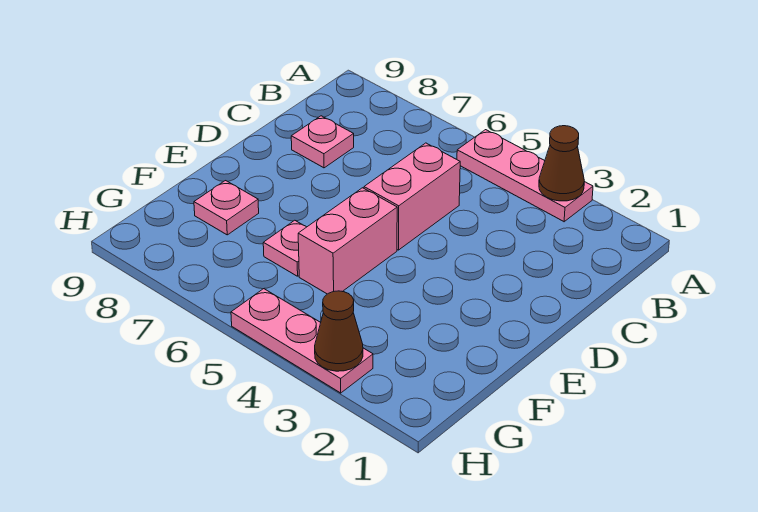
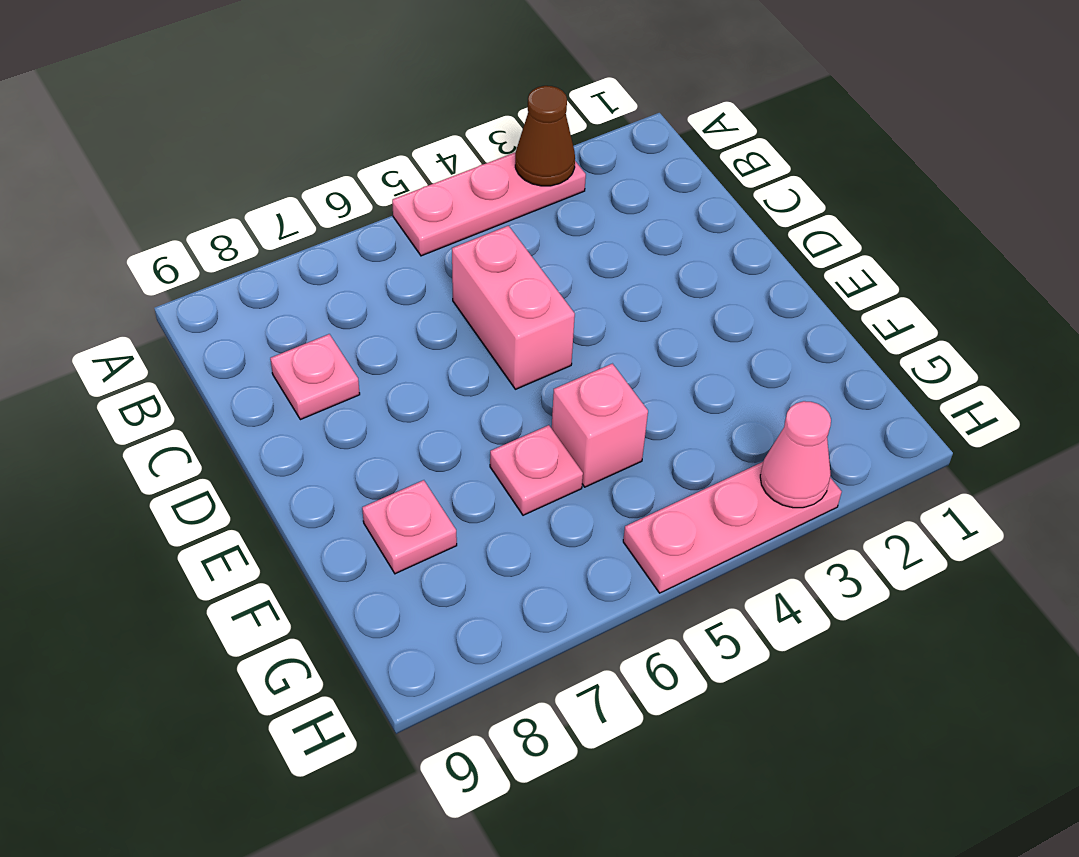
pink brick E5:F5 level 1 -> pink brick F5 level 1
brown cone H3 level 2 -> pink cone H3 level 2

